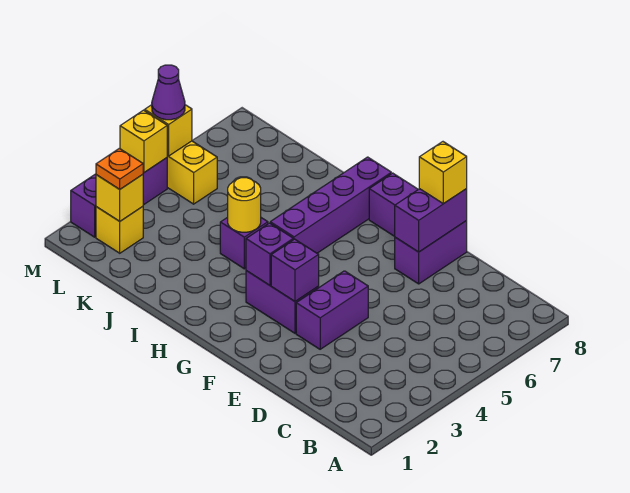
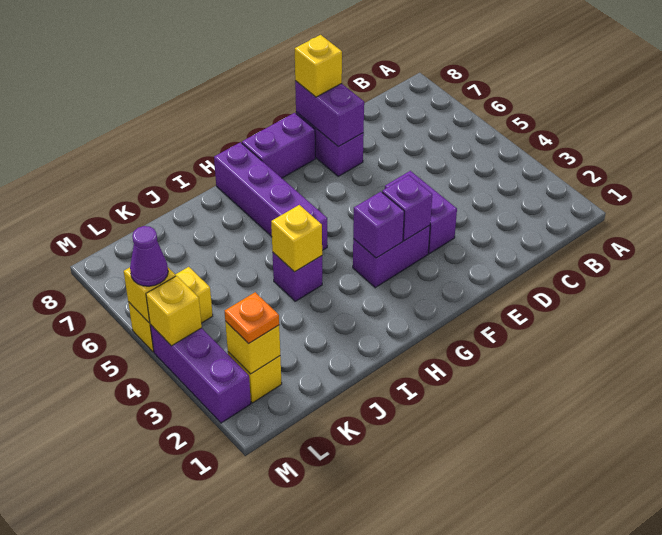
yellow round brick I4 level 2 -> yellow brick I4 level 2

